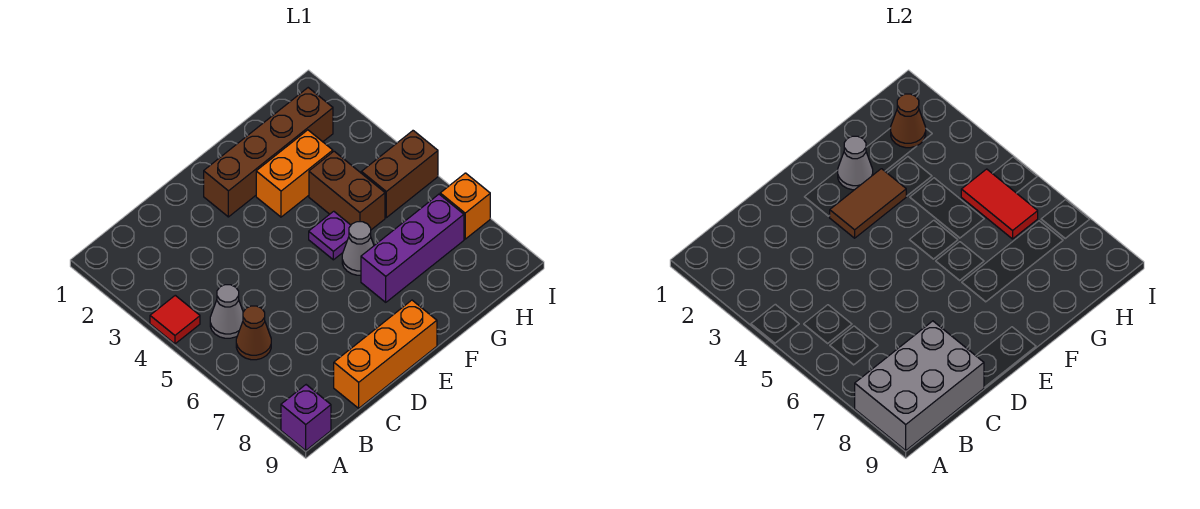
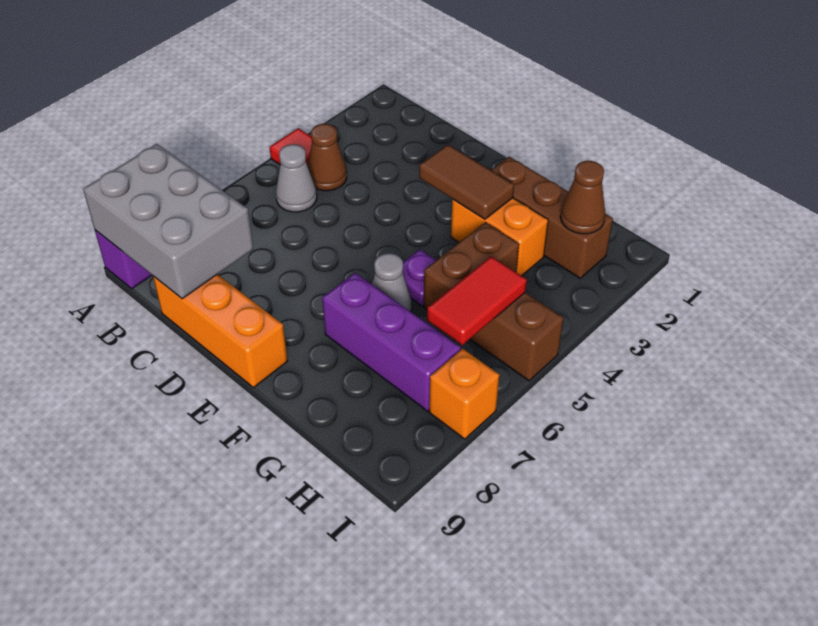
brown cone B6 level 1 -> brown cone B4 level 1
brown brick E2:H2 level 1 -> brown brick F2:H2 level 1
grey cone F2 level 2 -> none

